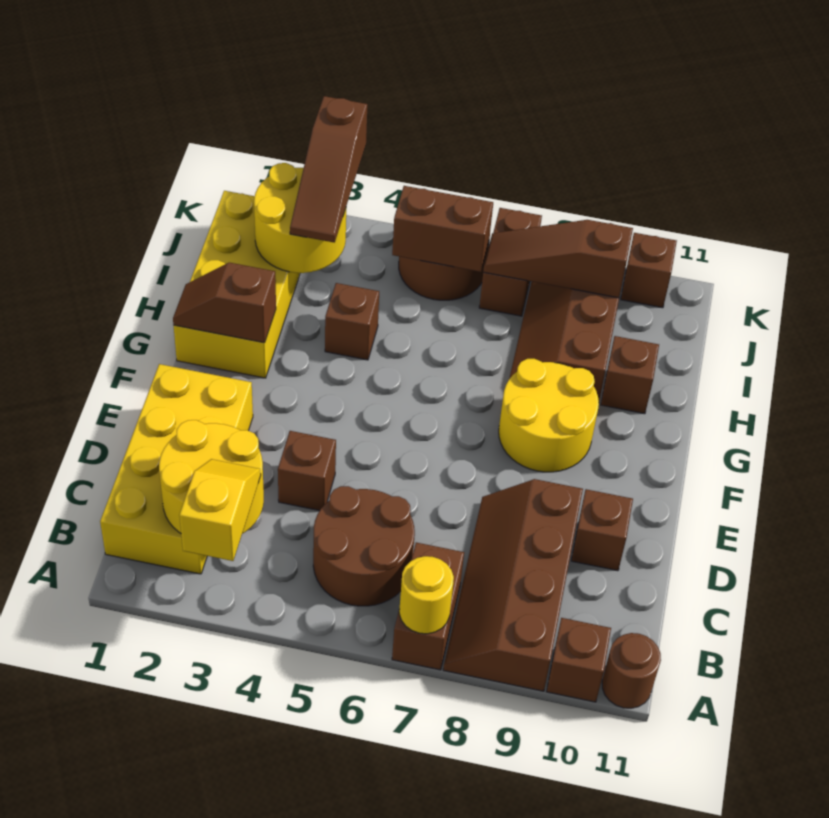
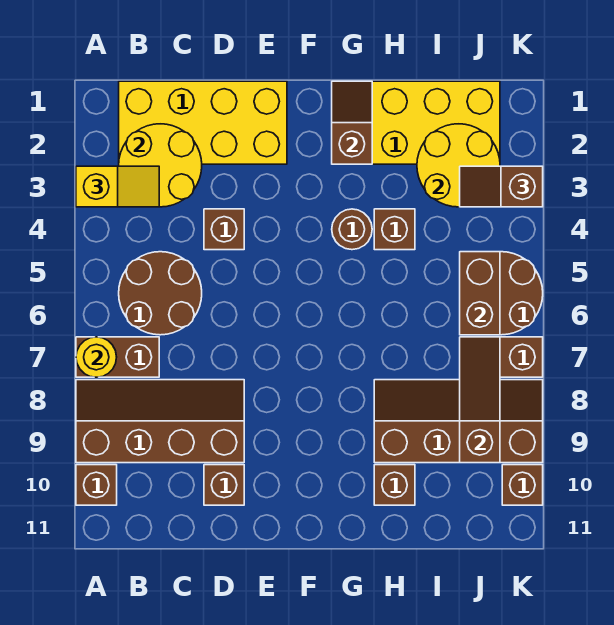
brown round brick A11 level 1 -> brown round brick G4 level 1
yellow round brick F8:G9 level 1 -> none
brown slope I3:K3 level 3 top K -> brown slope J3:K3 level 3 top K

